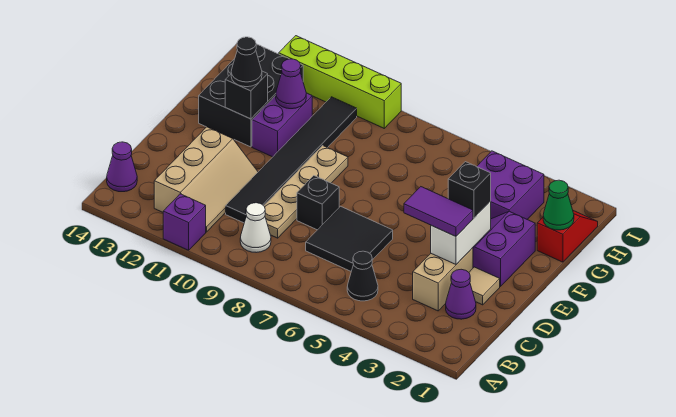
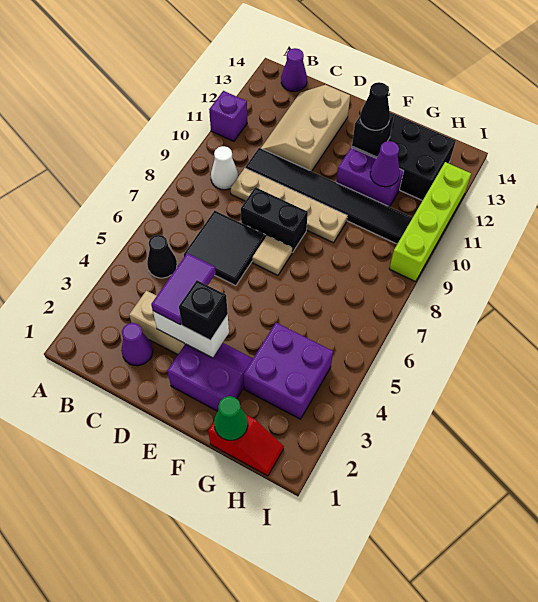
tan slope B11:D12 level 1 top 12 -> tan slope C11:D13 level 1 top D
tan tile D2 level 1 -> tan tile E7 level 1
black brick D8 level 1 -> black brick D8:E8 level 1

